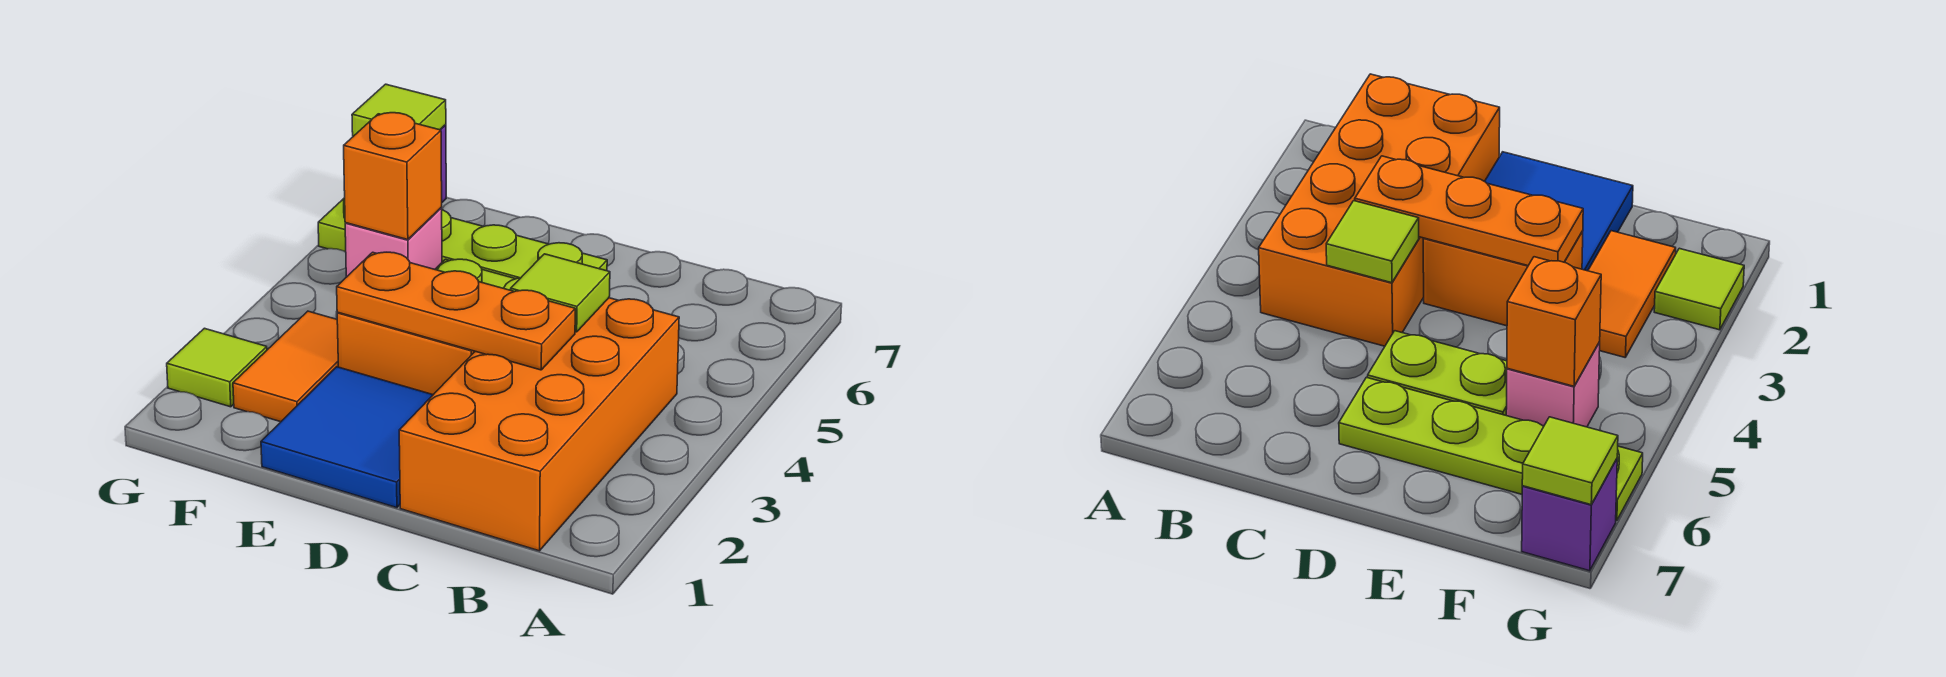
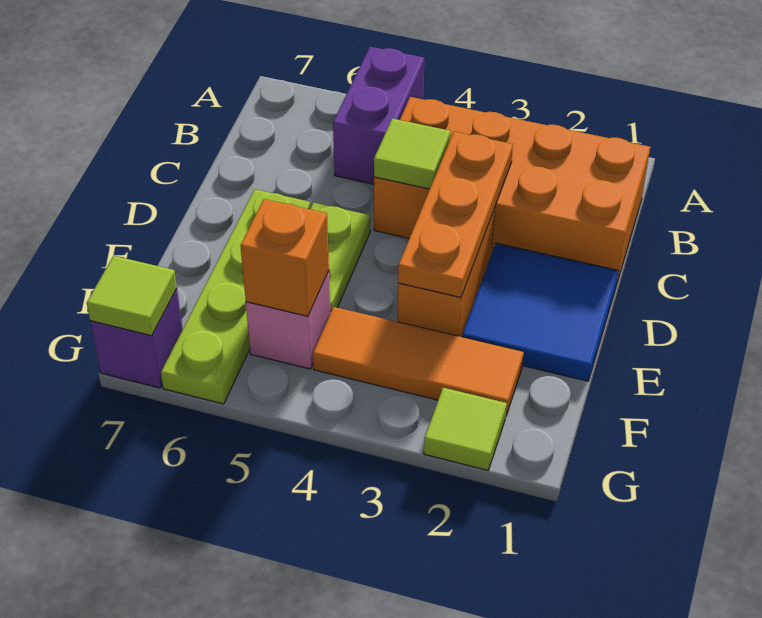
none -> purple brick A5:B5 level 1
orange tile F2:F3 level 1 -> orange tile F2:F4 level 1

